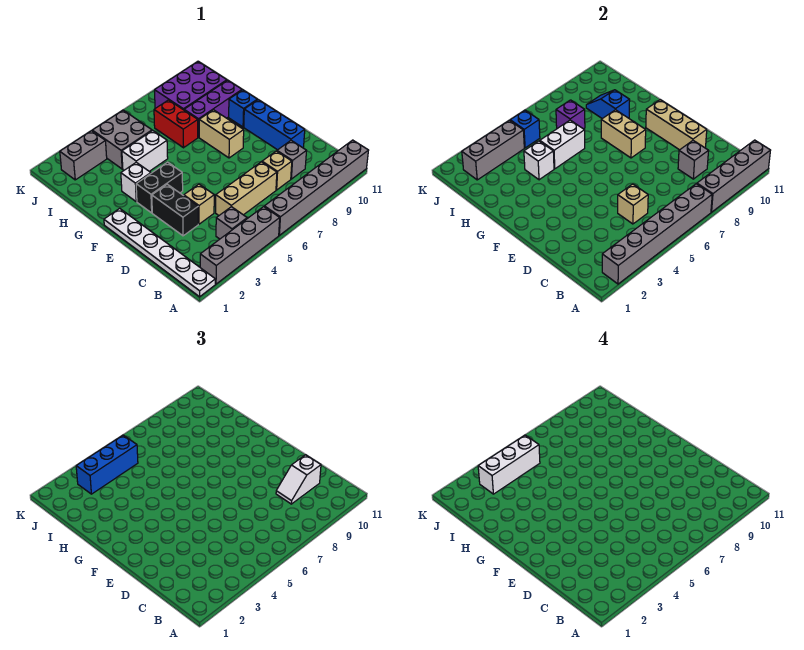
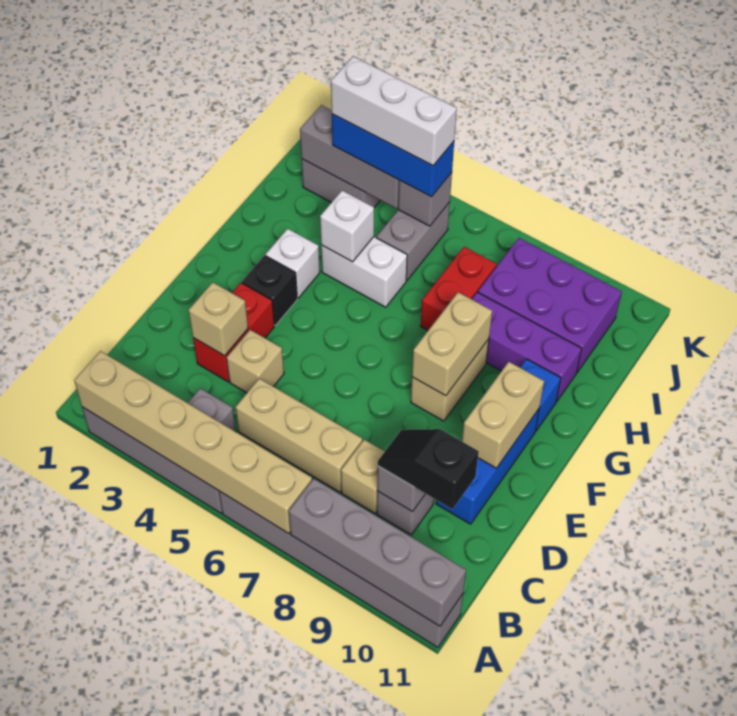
white plate A1:F1 level 1 -> none
grey brick A2:A7 level 2 -> tan brick A2:A7 level 2
tan brick C5 level 2 -> tan brick D3 level 2
white slope C9:C10 level 3 top 10 -> black slope C9:C10 level 3 top 10
black brick D3:E3 level 1 -> red brick D3:E3 level 1
tan brick D10:F10 level 2 -> tan brick E10:F10 level 2
black brick F3:F4 level 1 -> black brick F3 level 1
white brick H5:H6 level 2 -> none
blue slope H9:I9 level 2 top H -> none
grey brick I4:J5 level 1 -> grey brick I5:J5 level 1
purple brick I7 level 2 -> none
blue brick J5 level 2 -> grey brick J5 level 2

